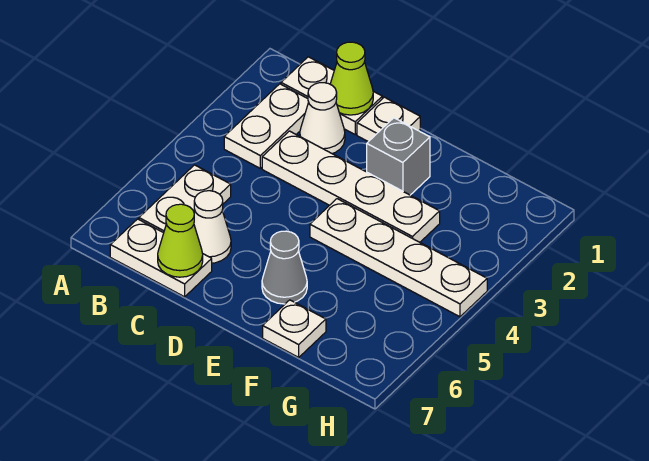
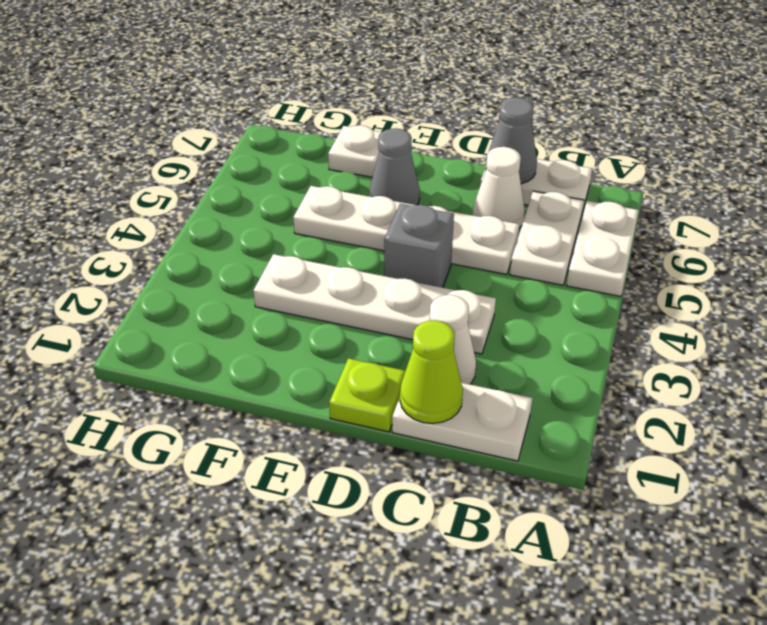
white plate B2:B3 level 1 -> white plate A5:A6 level 1
lime cone C7 level 2 -> grey cone C7 level 2
white plate D1 level 1 -> lime plate D1 level 1
grey brick E2 level 1 -> grey brick D4 level 1
white plate E4:H4 level 1 -> white plate C5:F5 level 1

